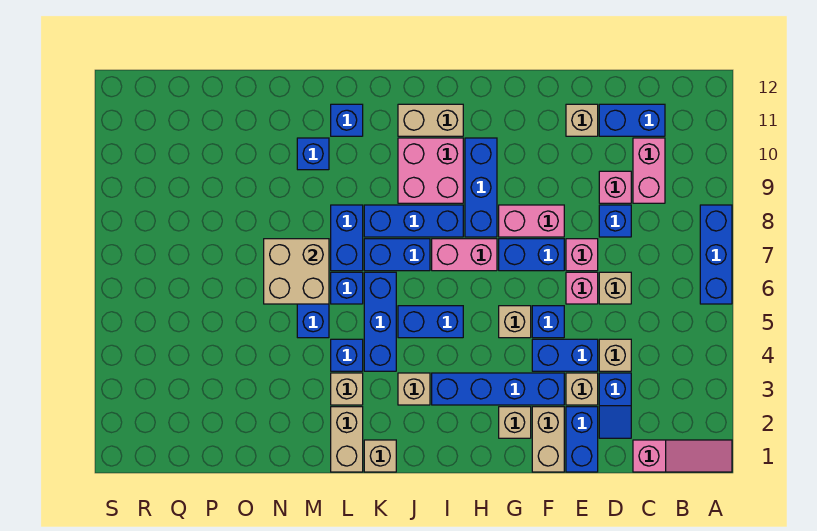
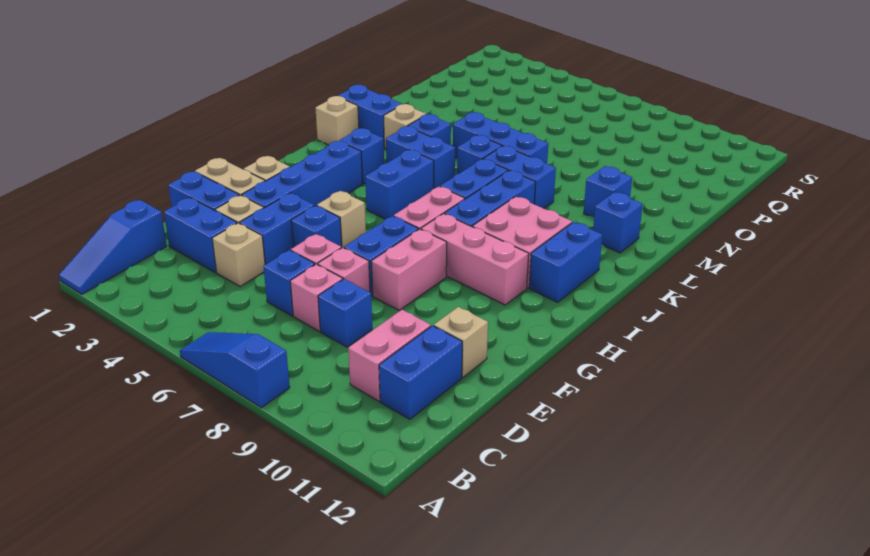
pink slope A1:C1 level 1 top C -> blue slope A1:C1 level 1 top C
blue brick A6:A8 level 1 -> blue slope A6:A8 level 1 top 8
pink brick C9:C10 level 1 -> pink brick C10:D10 level 1
blue slope D2:D3 level 1 top 3 -> blue brick D2:D3 level 1
tan brick D6 level 1 -> blue brick D6 level 1
pink brick D9 level 1 -> pink brick D7 level 1
blue brick H8:H10 level 1 -> pink brick H8:H10 level 1
tan brick I11:J11 level 1 -> blue brick I11:J11 level 1
tan brick J3 level 1 -> blue brick J3 level 1
blue brick K4:K6 level 1 -> blue brick K4:K5 level 1
tan brick L1:L2 level 1 -> blue brick L1:L2 level 1
tan brick M6:N7 level 2 -> none

